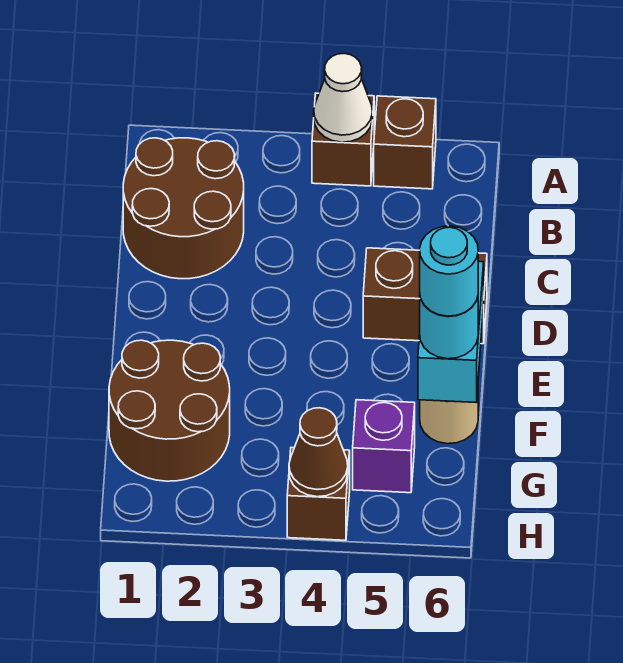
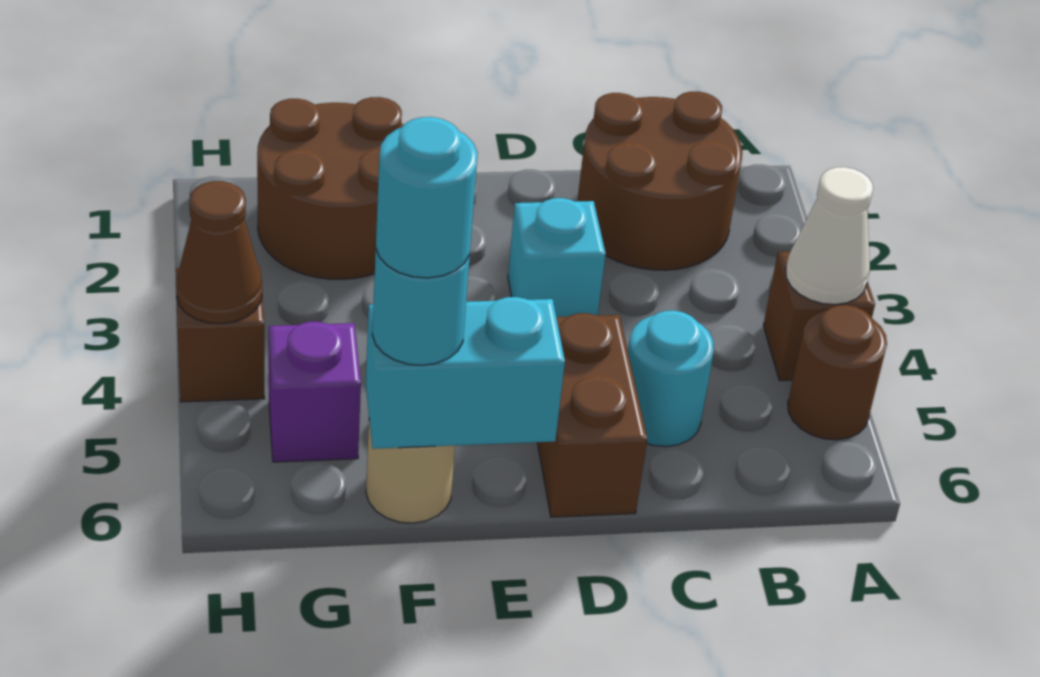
brown brick A5 level 1 -> brown round brick A5 level 1
none -> cyan round brick C5 level 1
none -> cyan brick D3 level 1

